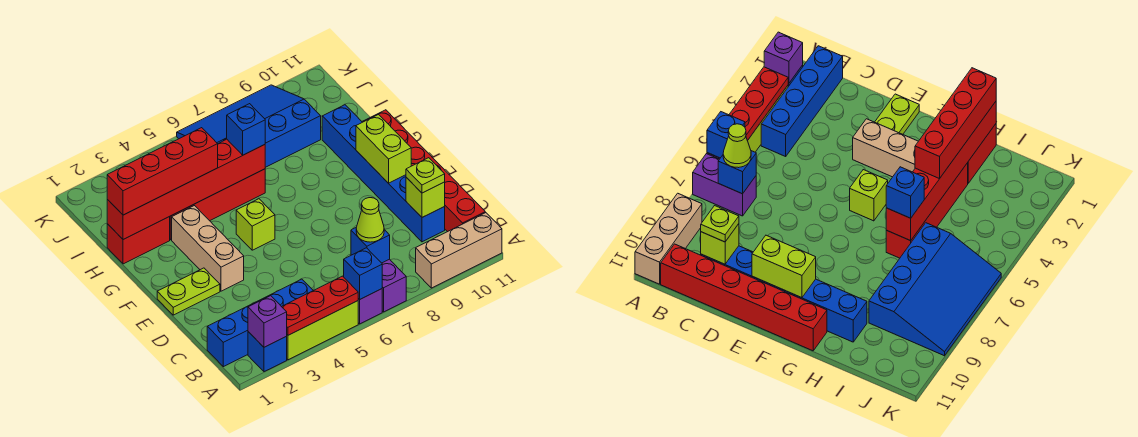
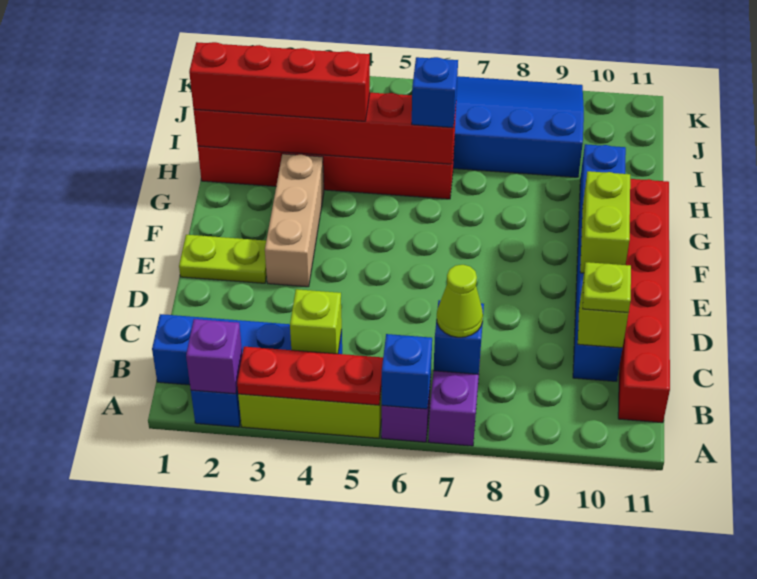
tan brick A9:A11 level 1 -> none
lime brick F5 level 1 -> lime brick B4 level 2

